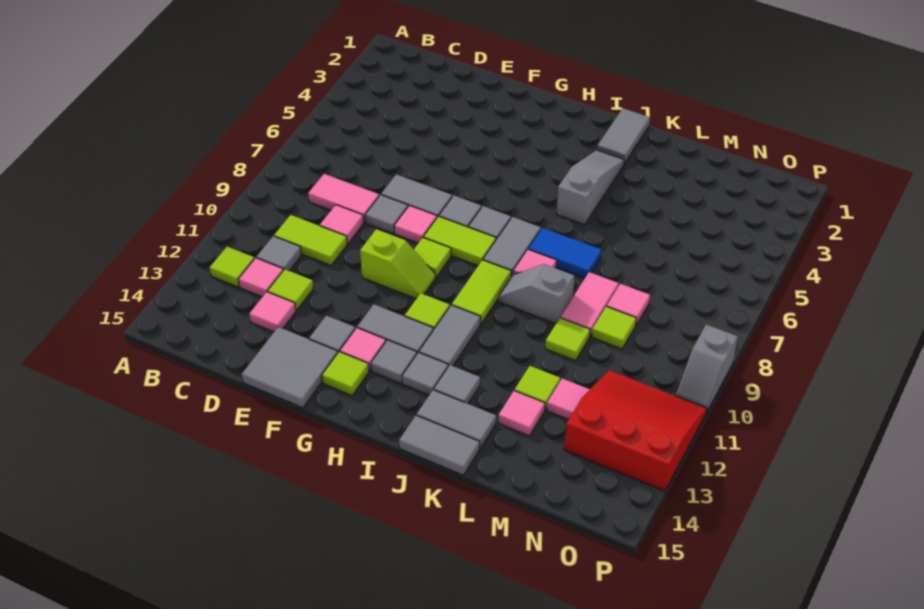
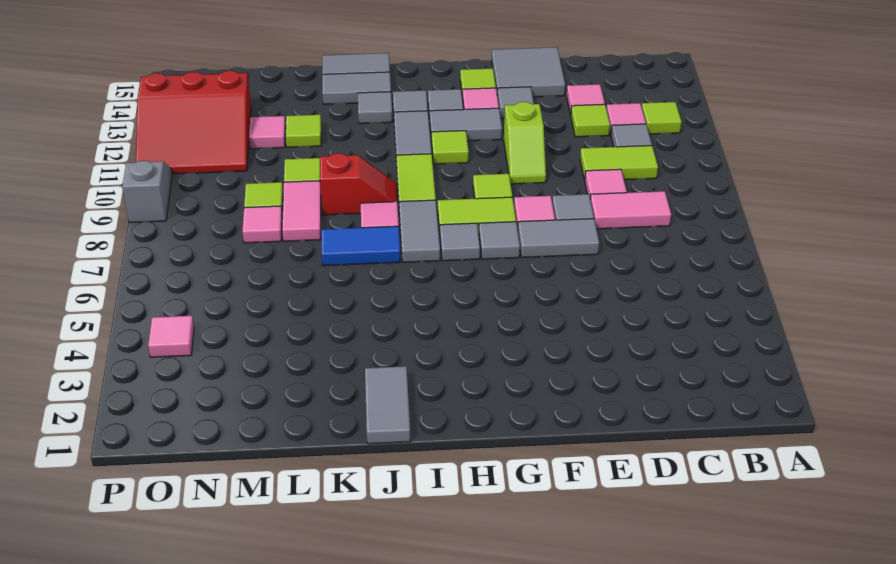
lime slope F10:G10 level 1 top F -> lime slope F10:F11 level 1 top 11
grey slope J3:J5 level 1 top 5 -> none
grey slope J9:K9 level 1 top K -> red slope J9:K9 level 1 top K
pink tile L13 level 1 -> pink tile O4 level 1

